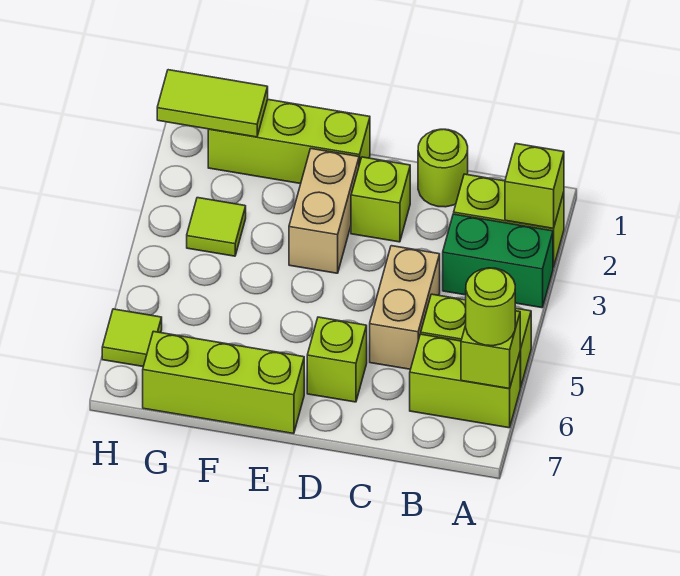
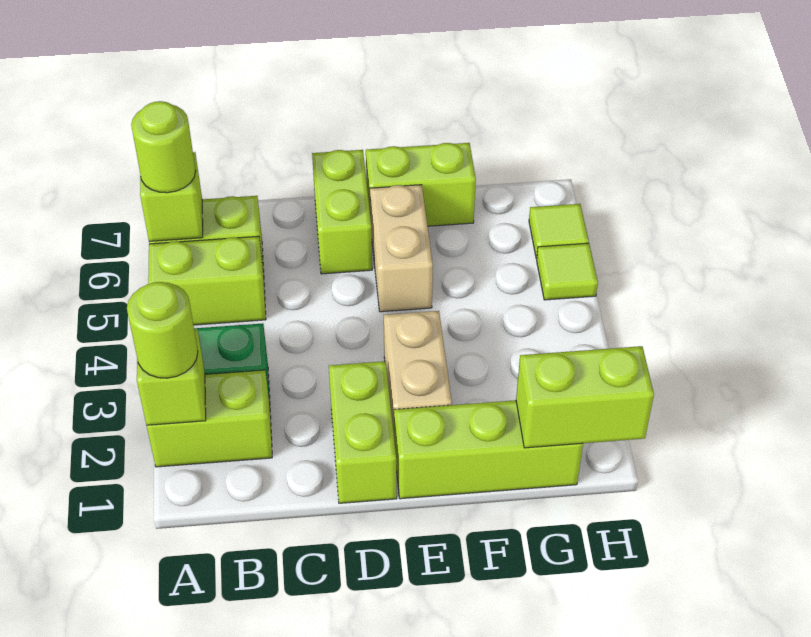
lime round brick C1 level 1 -> lime round brick A2 level 3
tan brick C4:C5 level 1 -> tan brick E5:E6 level 1
lime brick D2 level 1 -> lime brick D1:D2 level 1
lime brick D6 level 1 -> lime brick D6:D7 level 1
lime brick E7:G7 level 1 -> lime brick E7:F7 level 1
lime tile G1:H1 level 2 -> lime brick G1:H1 level 2
lime tile G3 level 1 -> lime tile H5 level 1

